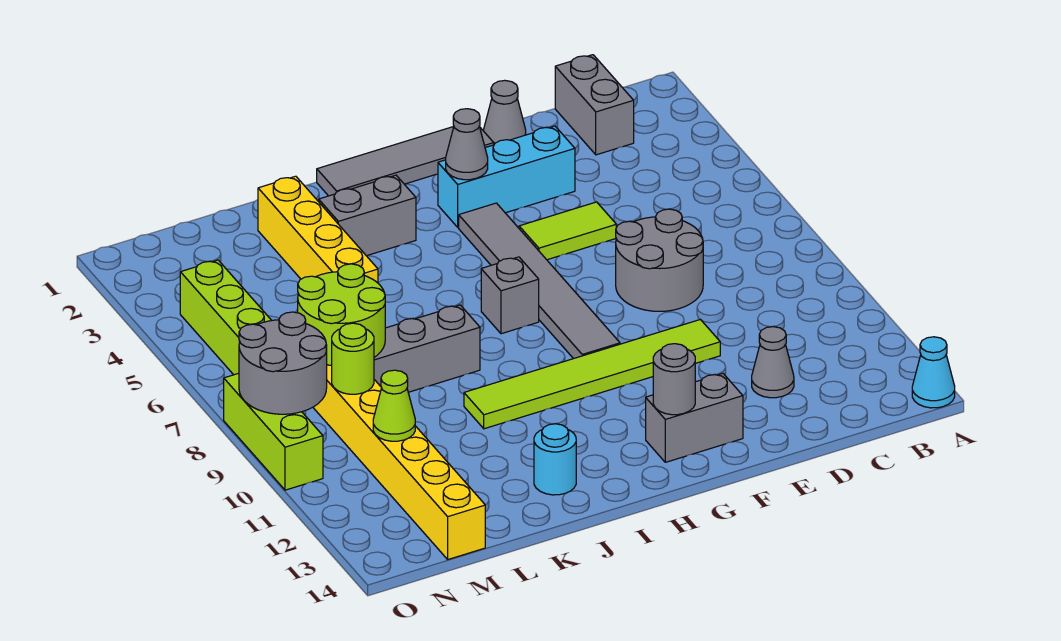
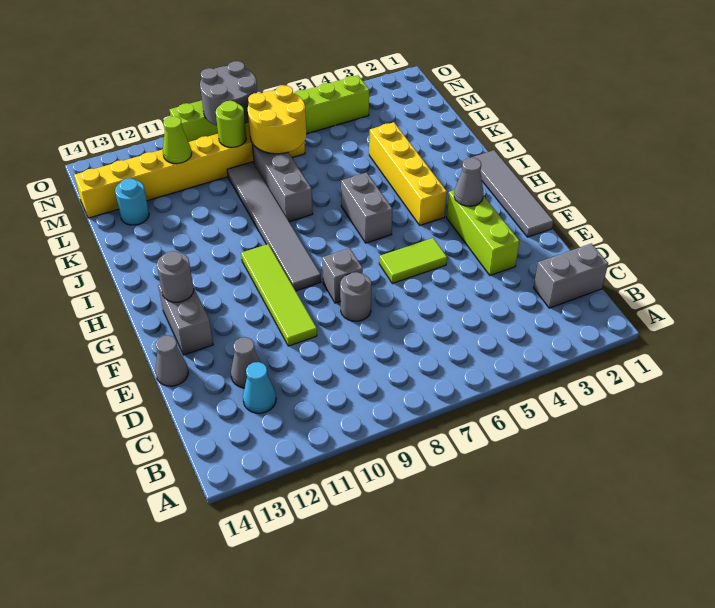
cyan cone A14 level 1 -> cyan cone C12 level 1
grey round brick D7:E8 level 1 -> grey round brick E8 level 1
grey cone E1 level 1 -> grey cone E14 level 1
cyan brick E3:G3 level 1 -> lime brick E3:G3 level 1
lime tile E5:F5 level 1 -> lime tile F5:F6 level 1
lime tile E10:J10 level 1 -> lime tile E10:H10 level 1
grey tile G4:G9 level 1 -> grey tile G9:L9 level 1
grey brick H7 level 1 -> grey brick F8 level 1
grey brick I3:J3 level 1 -> grey brick H6:I6 level 1
cyan round brick J13 level 1 -> cyan round brick L13 level 1
yellow brick K2:K5 level 1 -> yellow brick H4:K4 level 1
lime round brick L7:M8 level 2 -> yellow round brick L7:M8 level 2

